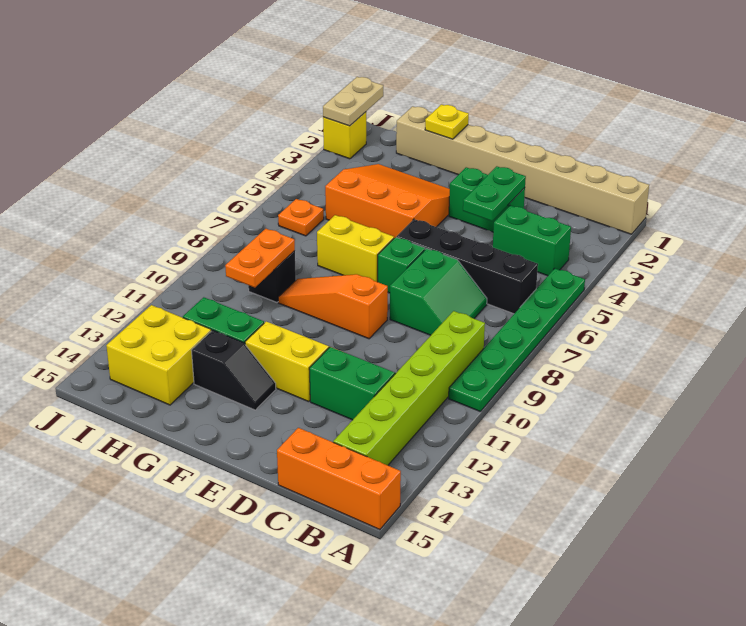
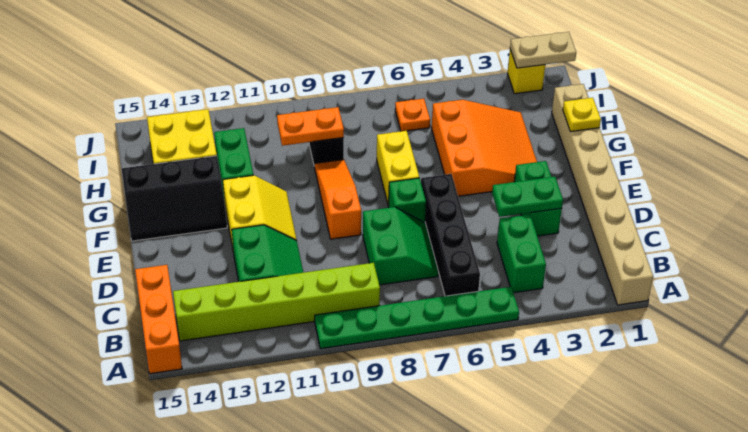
green slope C7:D8 level 1 top D -> green slope C7:D8 level 1 top 8
black slope F13:G13 level 1 top G -> black slope F13:G15 level 1 top G

